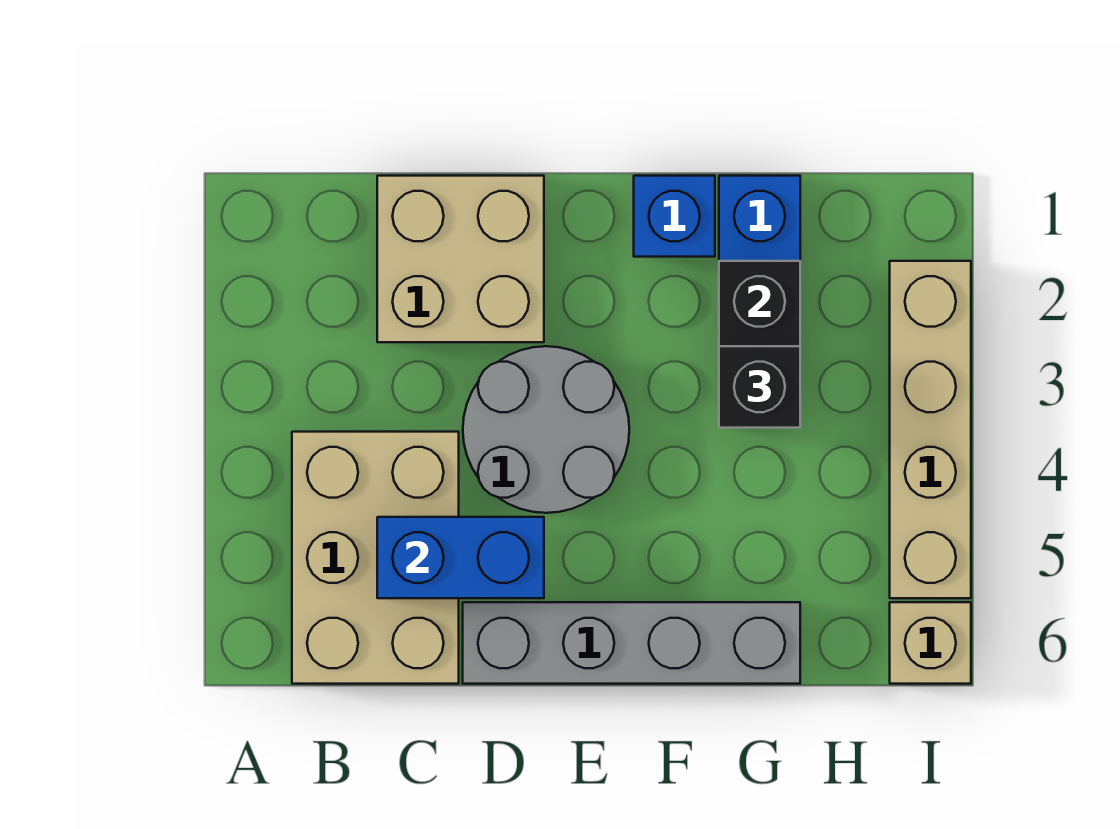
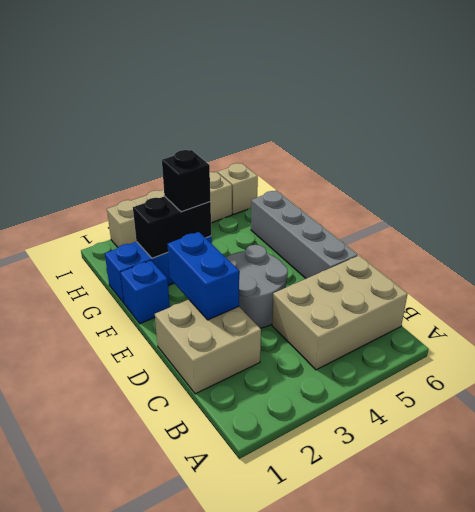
blue brick C5:D5 level 2 -> blue brick D2:E2 level 2

